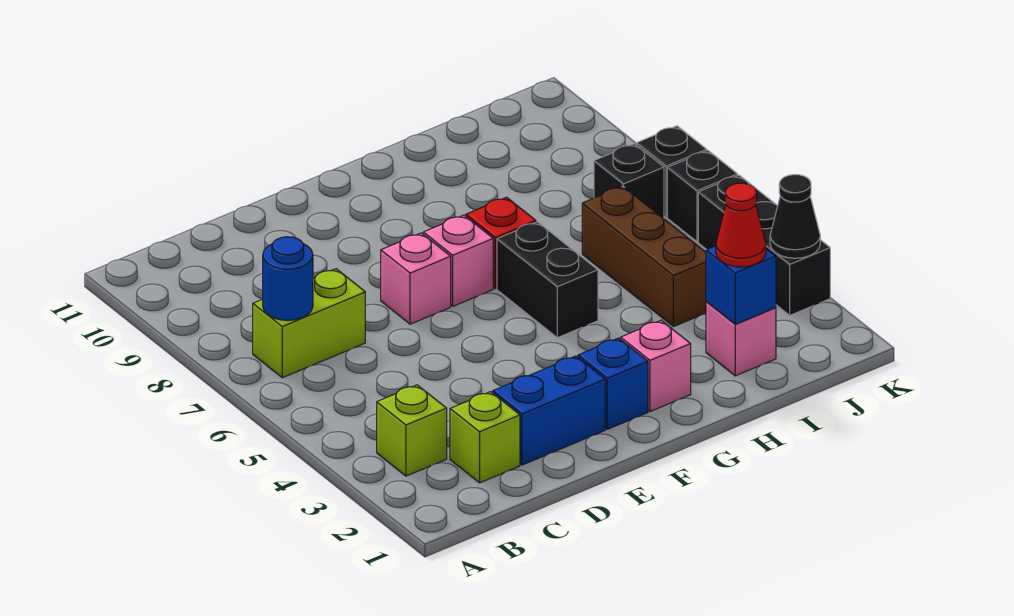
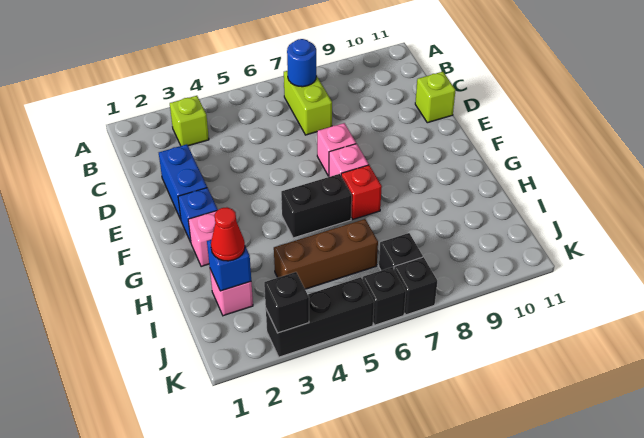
lime brick C2 level 1 -> lime brick D11 level 1
black cone K3 level 2 -> black brick K3 level 2

